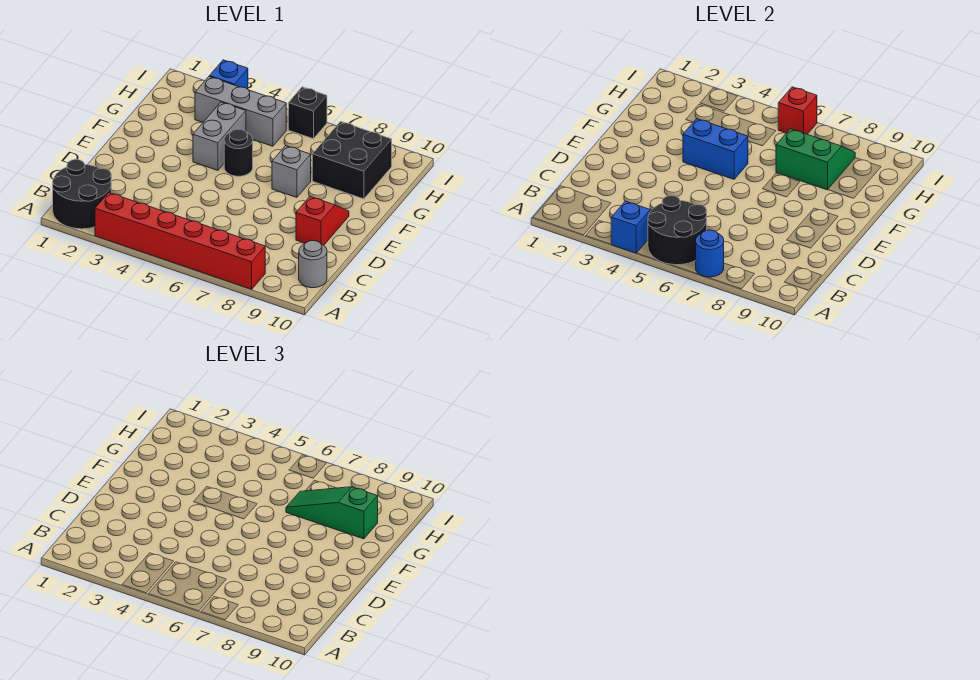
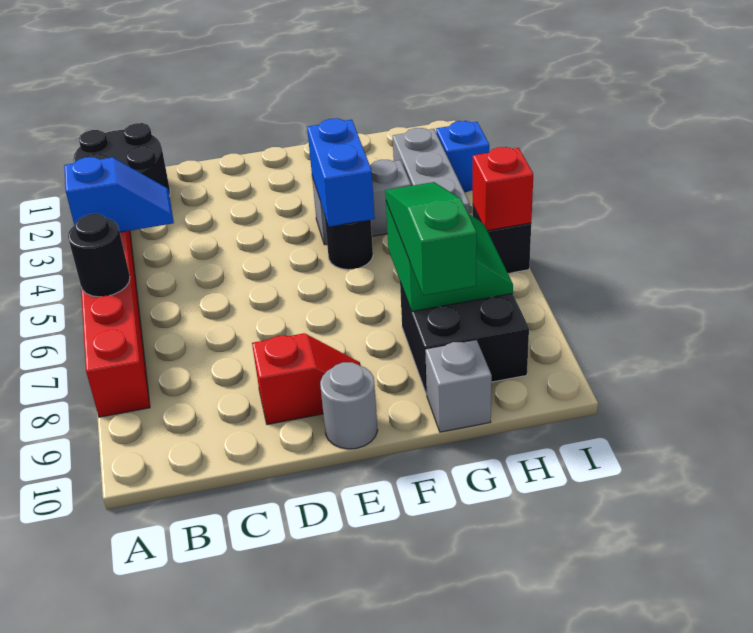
black round brick A5:B6 level 2 -> black round brick A6 level 2
blue round brick A7 level 2 -> none
grey round brick B10 level 1 -> grey round brick E10 level 1
grey brick F7 level 1 -> grey brick G10 level 1

